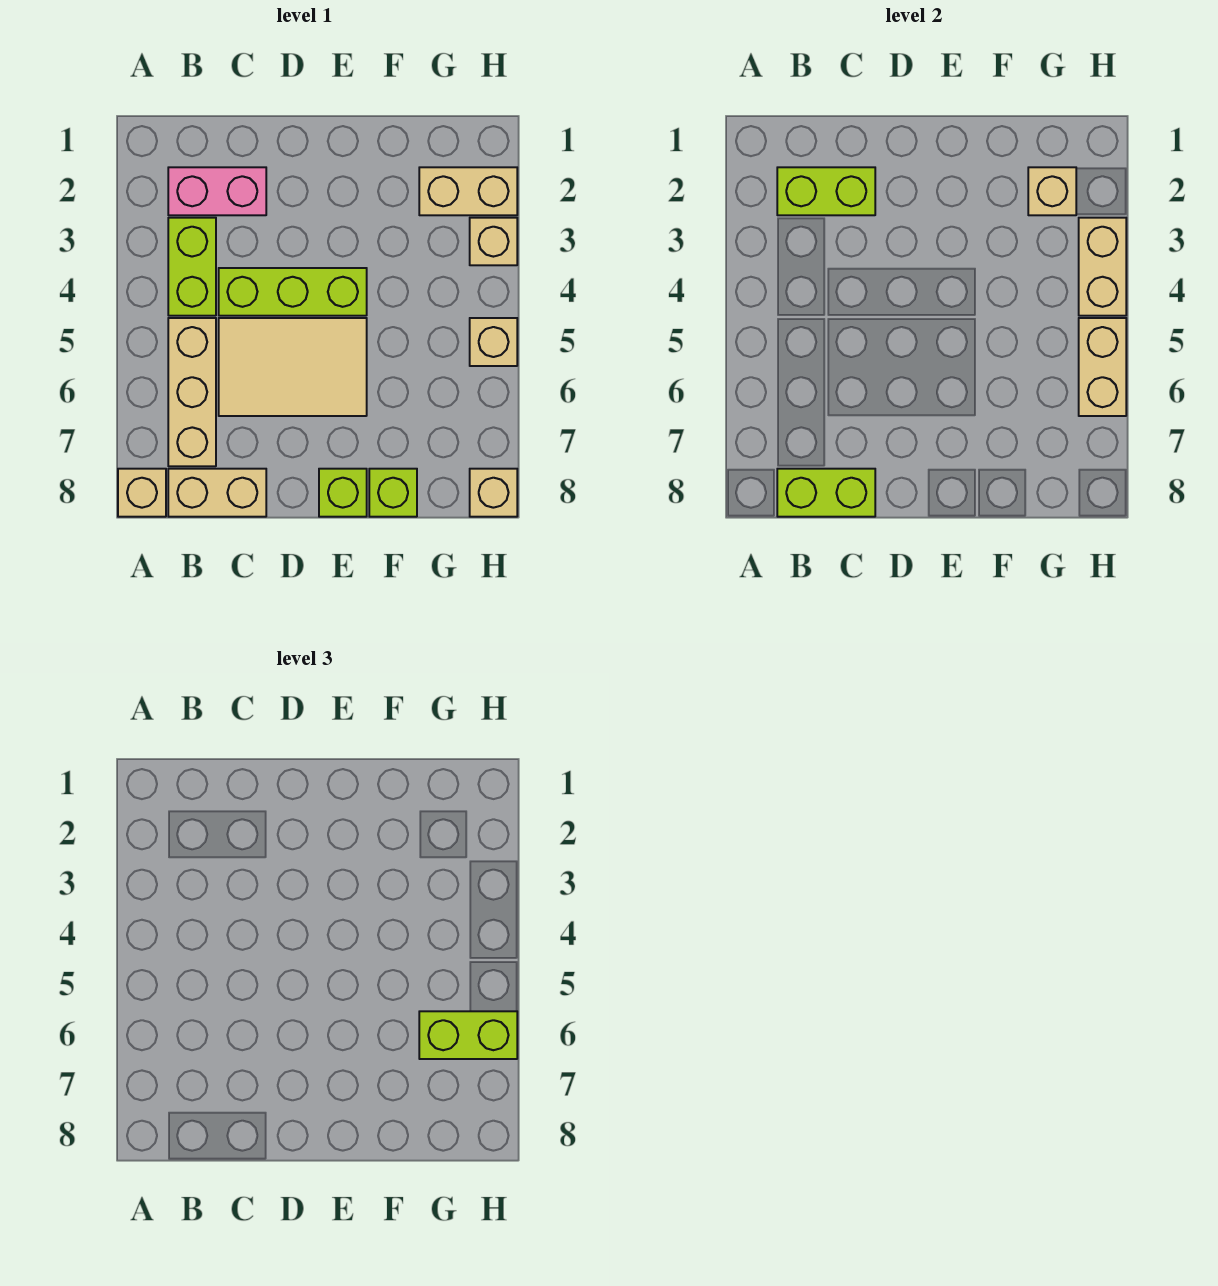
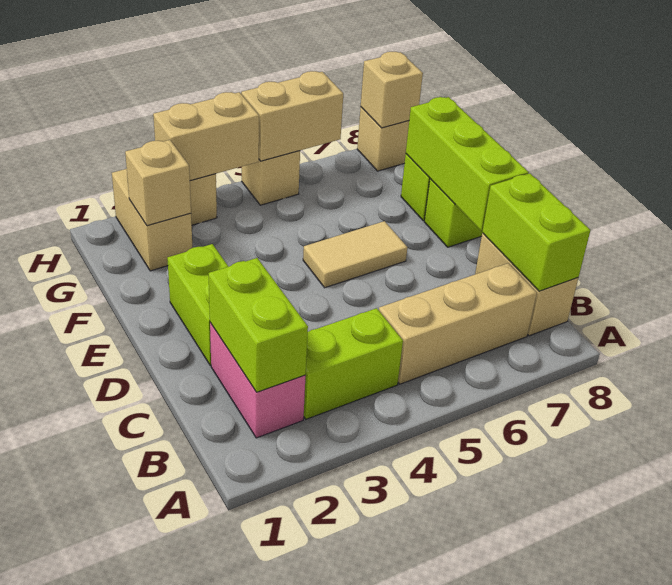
tan brick A8 level 1 -> tan brick H8 level 2
lime brick C4:E4 level 1 -> lime brick D8:F8 level 2
tan tile C5:E6 level 1 -> tan tile E5:E6 level 1
lime brick G6:H6 level 3 -> lime brick D2:E2 level 1

